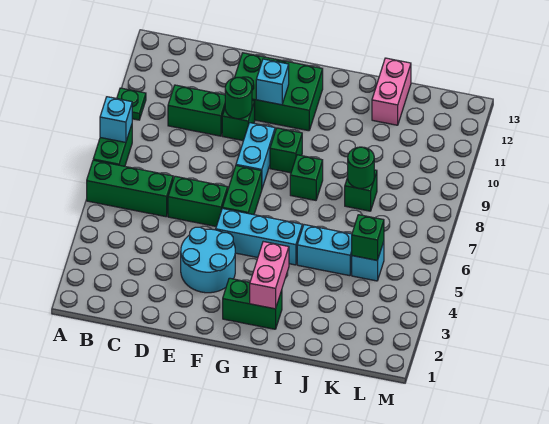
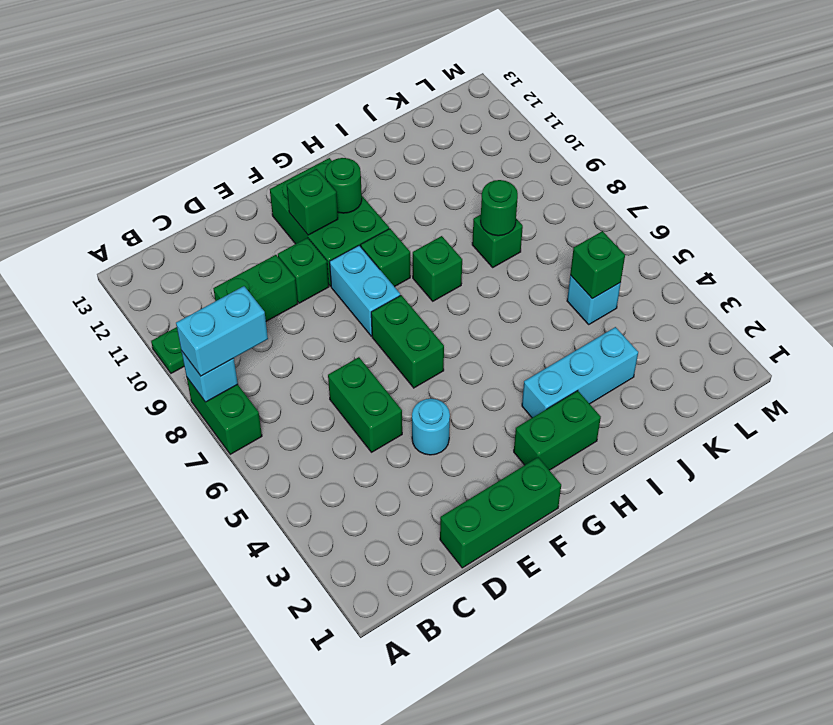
green brick A6:C6 level 1 -> green brick D1:F1 level 1
green brick D6:E6 level 1 -> green brick D5:D6 level 1
cyan round brick E3:F4 level 1 -> cyan round brick E4 level 1
green round brick E10 level 2 -> green round brick G11 level 2
green brick E11:G12 level 1 -> green brick F10:G12 level 1
cyan brick F5:H5 level 1 -> cyan brick H3:J3 level 1
cyan brick F11 level 2 -> green brick F11 level 2
pink brick H2:H3 level 2 -> none
cyan brick I5:J5 level 1 -> cyan brick A8:B8 level 3
pink brick J12:J13 level 1 -> none

